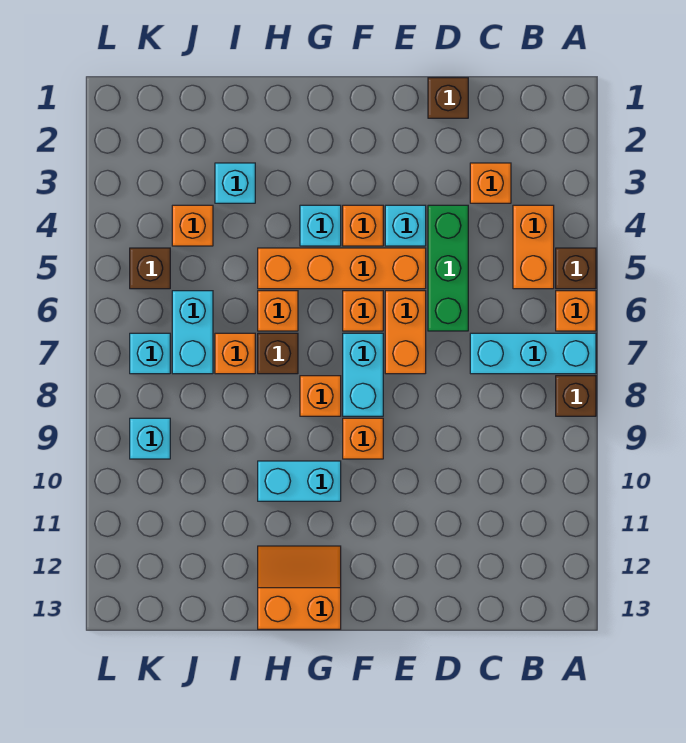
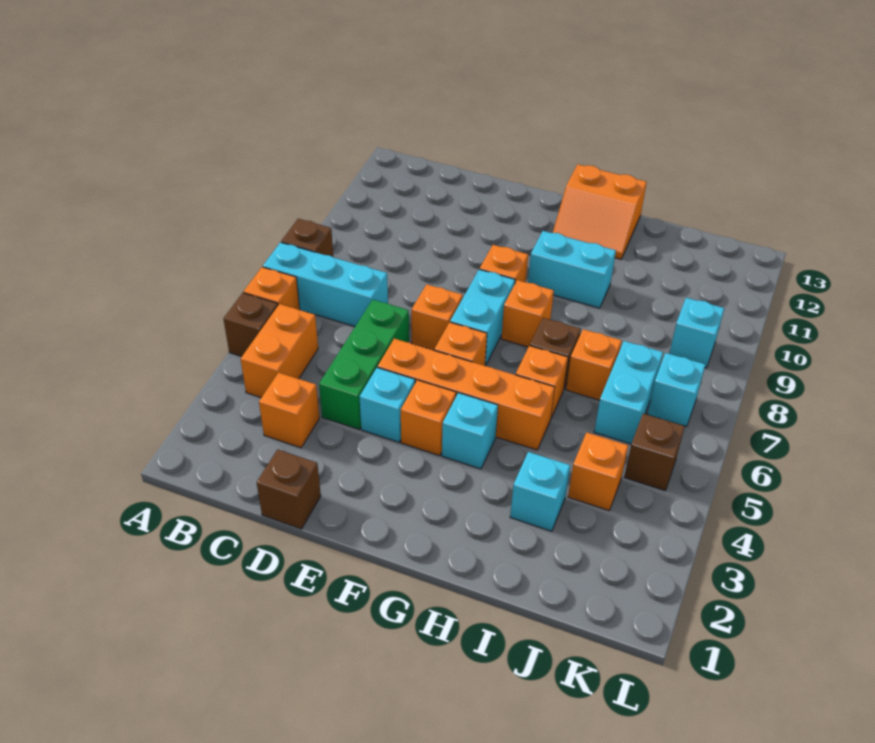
orange brick E6:E7 level 1 -> orange brick E7 level 1

